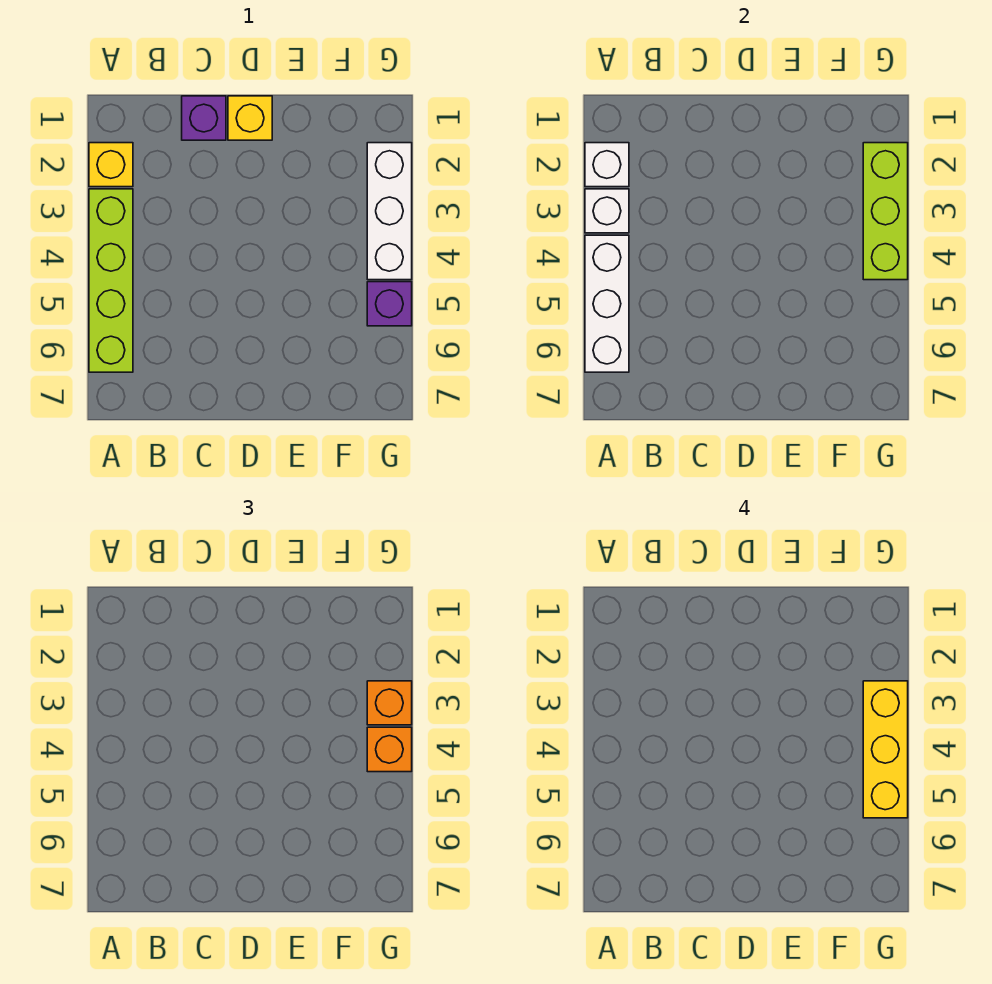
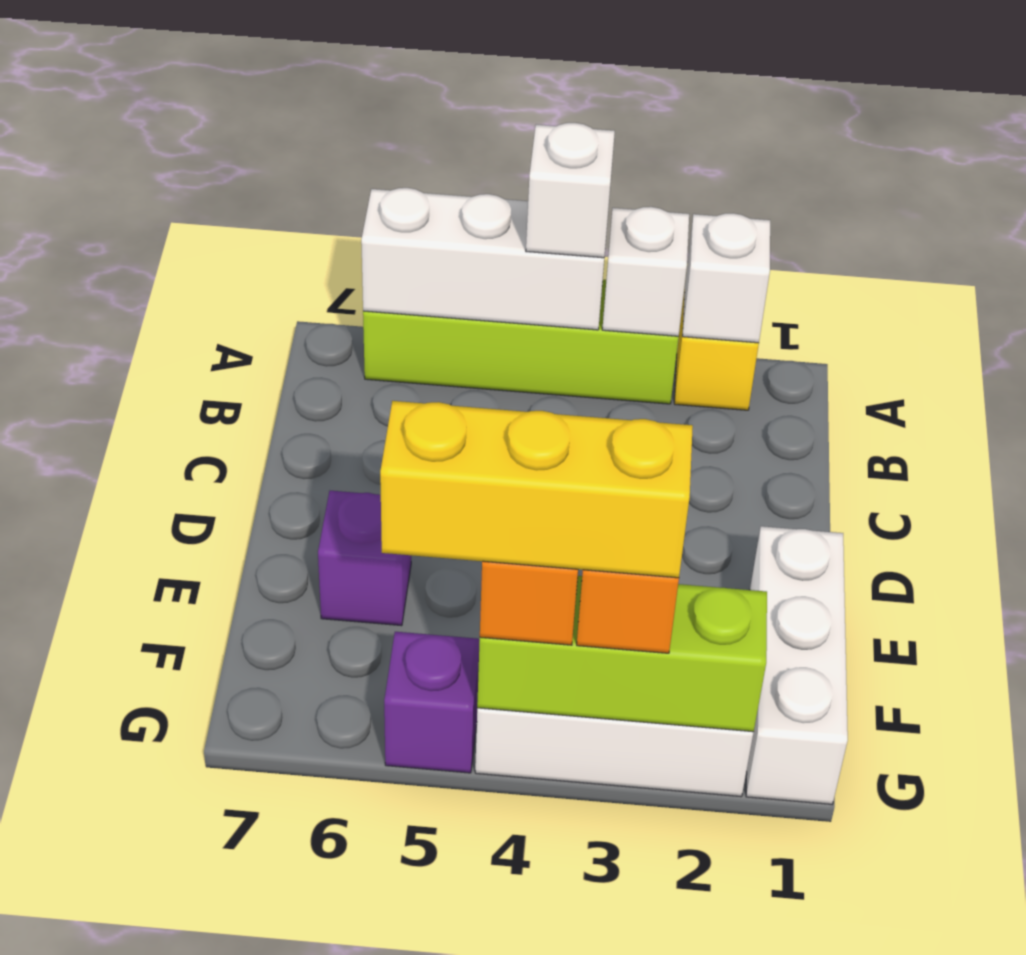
none -> white brick A4 level 3
purple brick C1 level 1 -> purple brick E6 level 1
yellow brick D1 level 1 -> none
none -> white brick E1:G1 level 1

